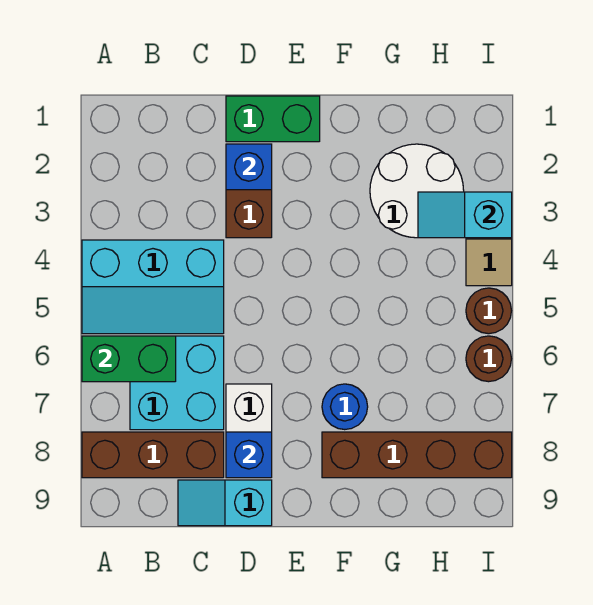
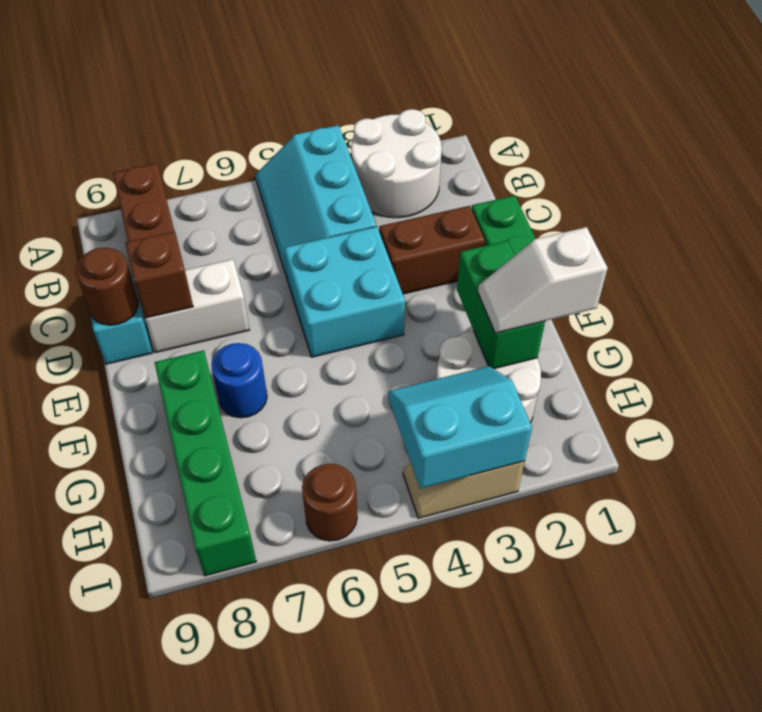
none -> white round brick A2:B3 level 1
green brick A6:B6 level 2 -> green brick F2:G2 level 2
cyan brick B6:C7 level 1 -> cyan brick D4:E5 level 1
blue brick D2 level 2 -> none
blue brick D8 level 2 -> brown brick D8 level 2
brown brick F8:I8 level 1 -> green brick F8:I8 level 1
none -> white slope G1:G2 level 3 top 1
cyan slope H3:I3 level 2 top I -> cyan slope H3:I4 level 2 top I
brown round brick I5 level 1 -> brown round brick D9 level 2

